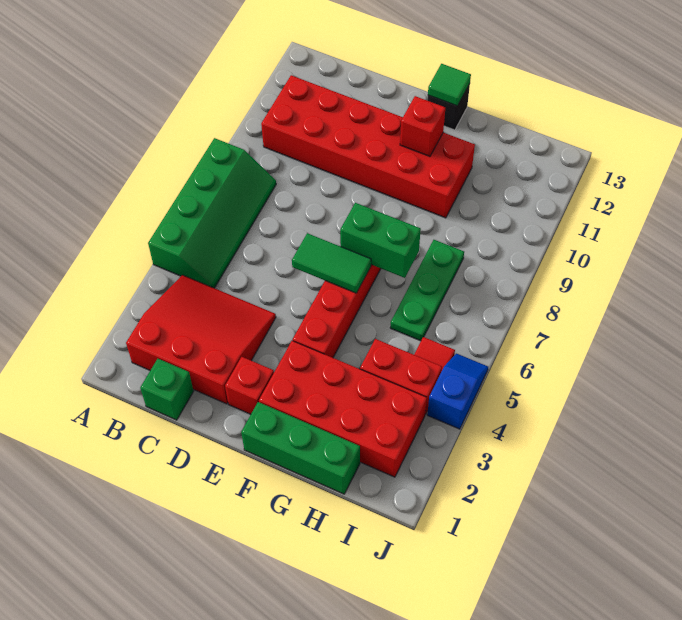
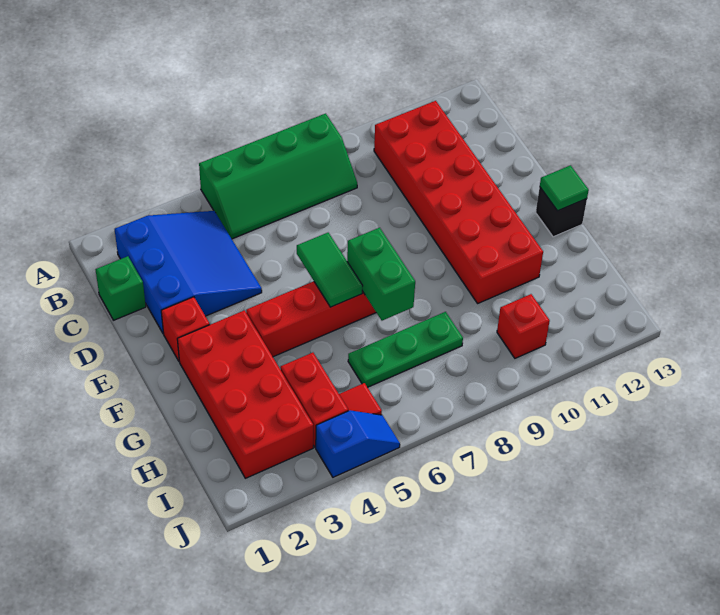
red slope B2:D4 level 1 top 2 -> blue slope B2:D4 level 1 top 2
green brick F1:H1 level 1 -> none
red brick F11 level 2 -> red brick I10 level 1

